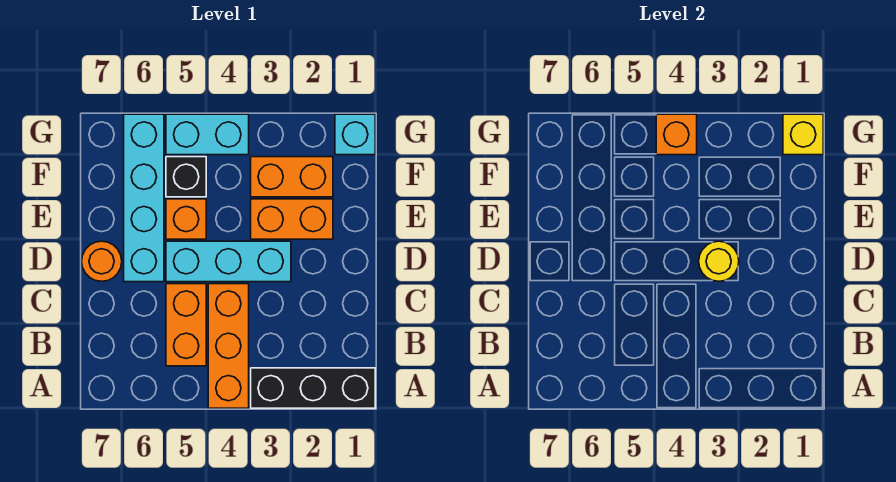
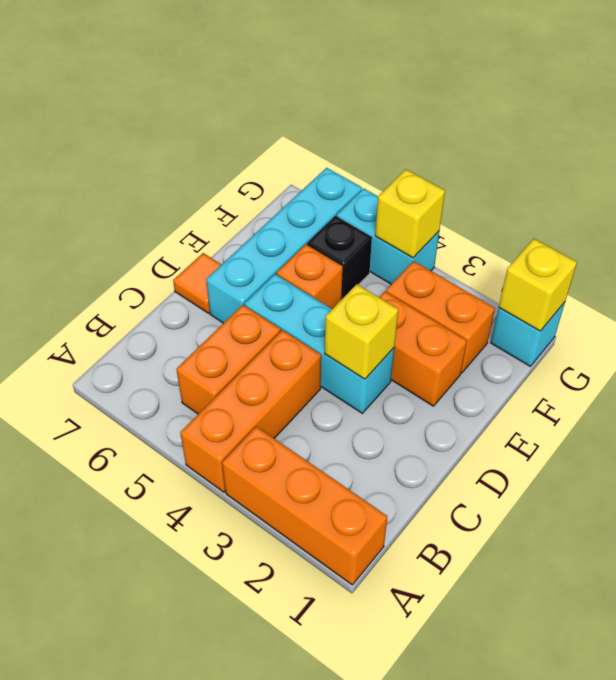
black brick A1:A3 level 1 -> orange brick A1:A3 level 1
yellow round brick D3 level 2 -> yellow brick D3 level 2
orange round brick D7 level 1 -> orange tile D7 level 1
orange brick G4 level 2 -> yellow brick G4 level 2

